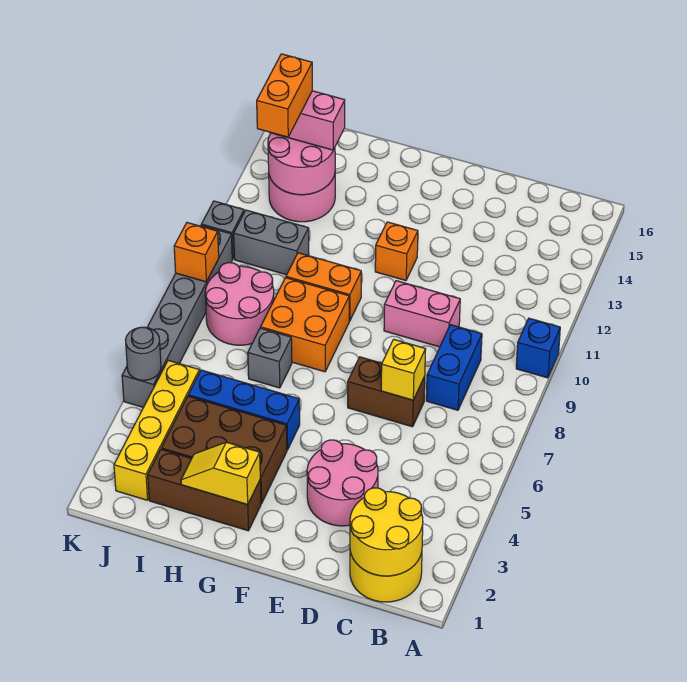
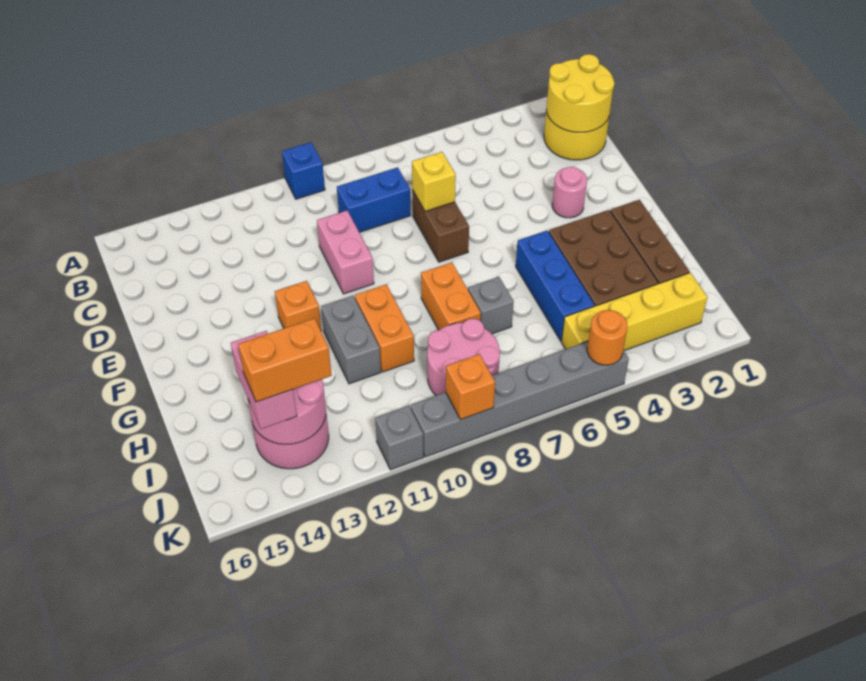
pink round brick D3:E4 level 1 -> pink round brick E3 level 1
yellow slope G2:H2 level 2 top G -> none
orange brick G8:H9 level 1 -> orange brick G8:H8 level 1
grey brick I11:J11 level 1 -> grey brick G11:H11 level 1
grey round brick K5 level 2 -> orange round brick K5 level 2

